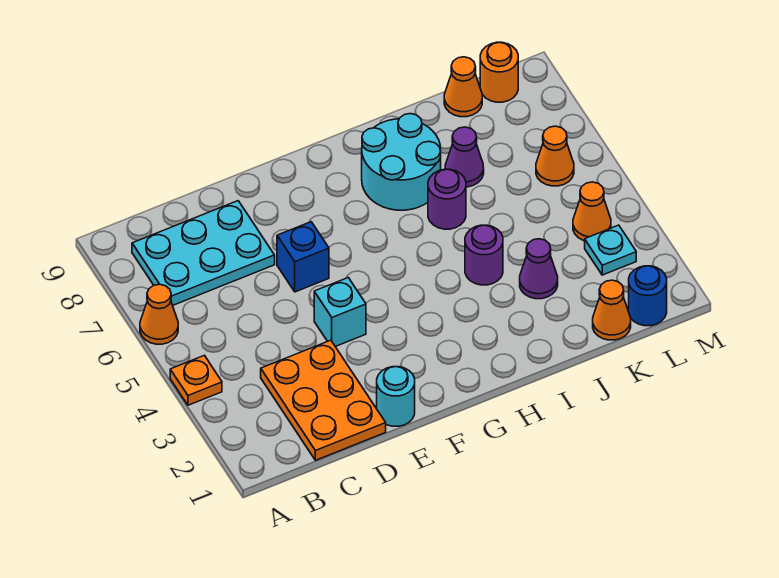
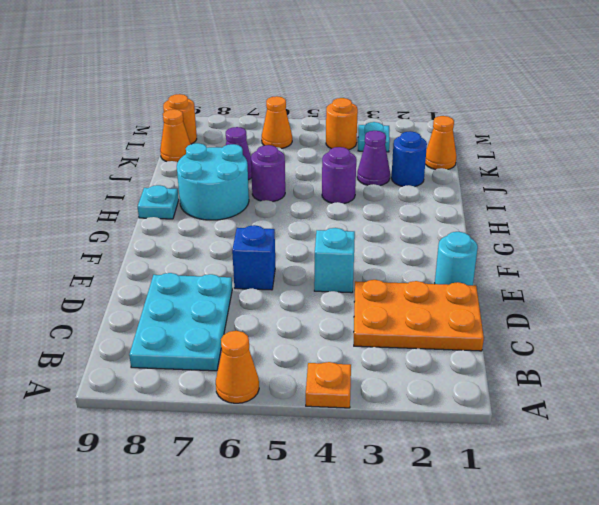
none -> cyan plate H9 level 1
blue round brick L1 level 1 -> blue round brick J2 level 1
orange cone L4 level 1 -> orange round brick L4 level 1

